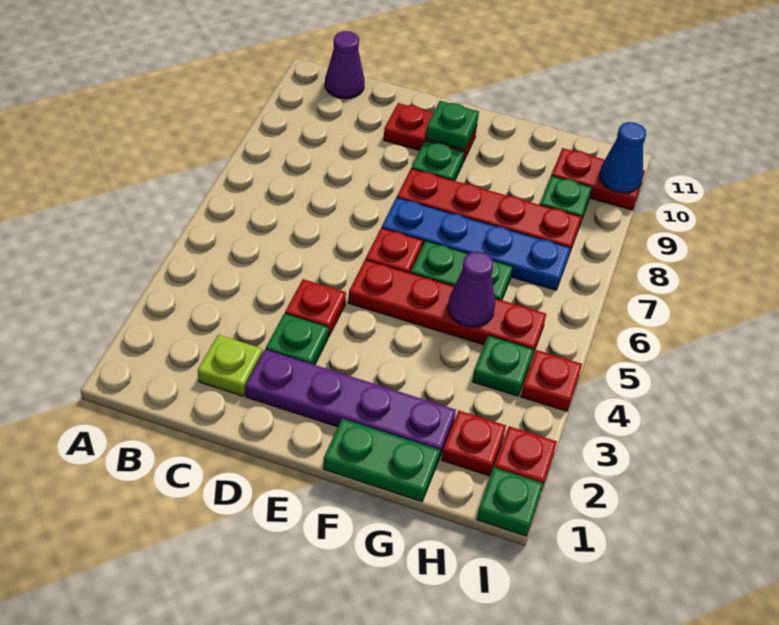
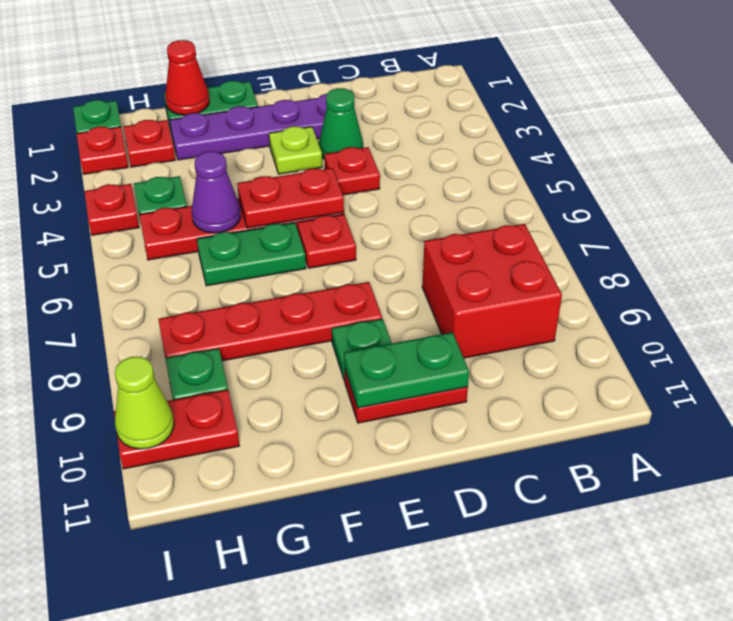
none -> red brick B8:C9 level 1
purple cone B11 level 1 -> none
lime plate C2 level 1 -> lime plate E3 level 1
green plate D3 level 1 -> green cone D3 level 1
none -> red plate E5:F5 level 2
blue plate E7:H7 level 1 -> none
green plate E10 level 2 -> green plate D10:E10 level 2
none -> red cone G1 level 2
blue cone I10 level 2 -> lime cone I10 level 2

